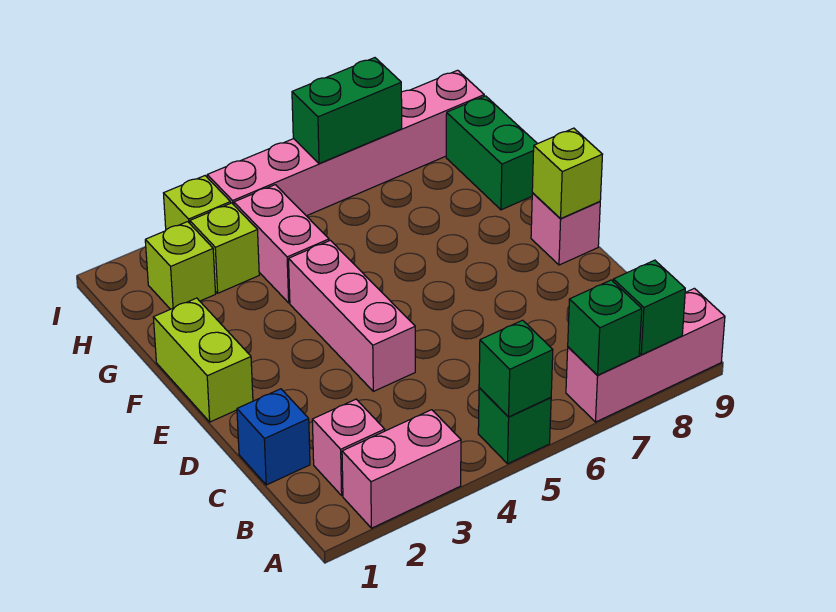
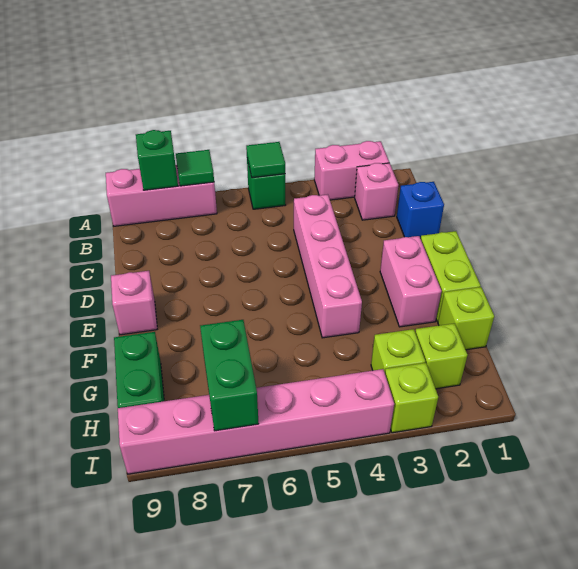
green brick A5 level 2 -> green tile A5 level 2
green brick A7 level 2 -> green tile A7 level 2
pink brick D4:F4 level 1 -> pink brick C4:F4 level 1
lime brick E9 level 2 -> lime brick G1 level 1
pink brick G4:H4 level 1 -> pink brick E2:F2 level 1
green brick I6:I7 level 2 -> green brick H7:I7 level 2

